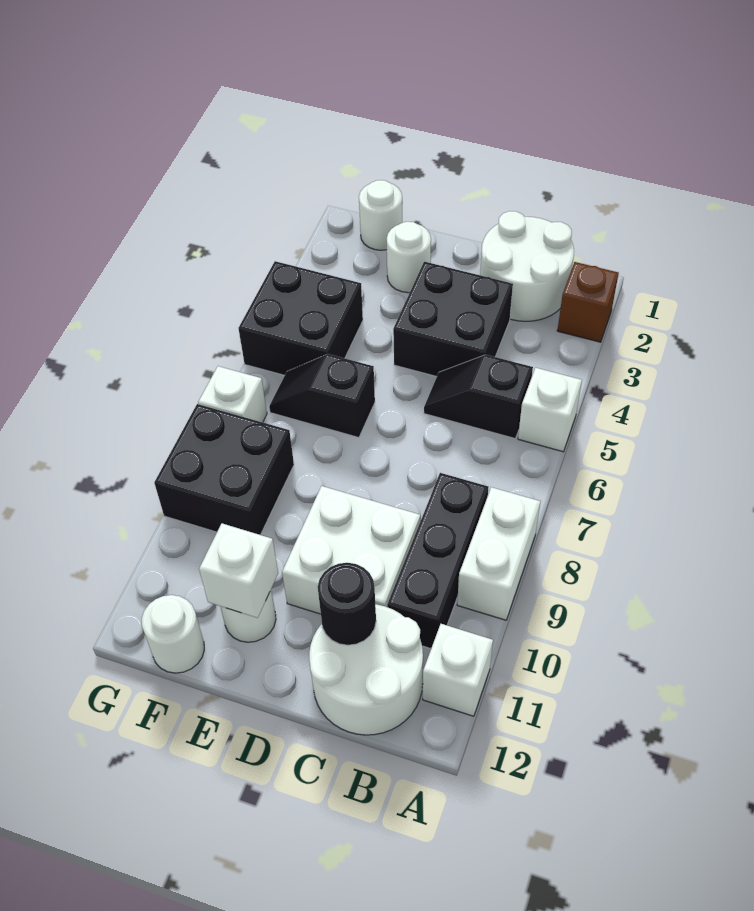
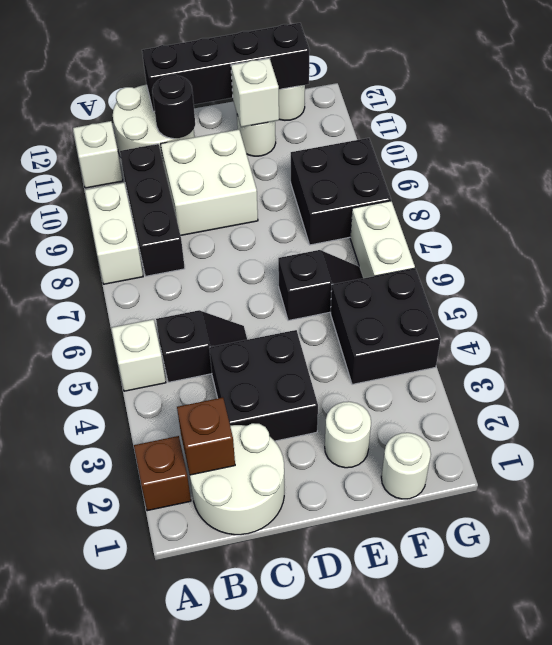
none -> brown brick B2 level 2
none -> black brick C12:F12 level 2
white brick G7 level 1 -> white brick G6:G7 level 1

